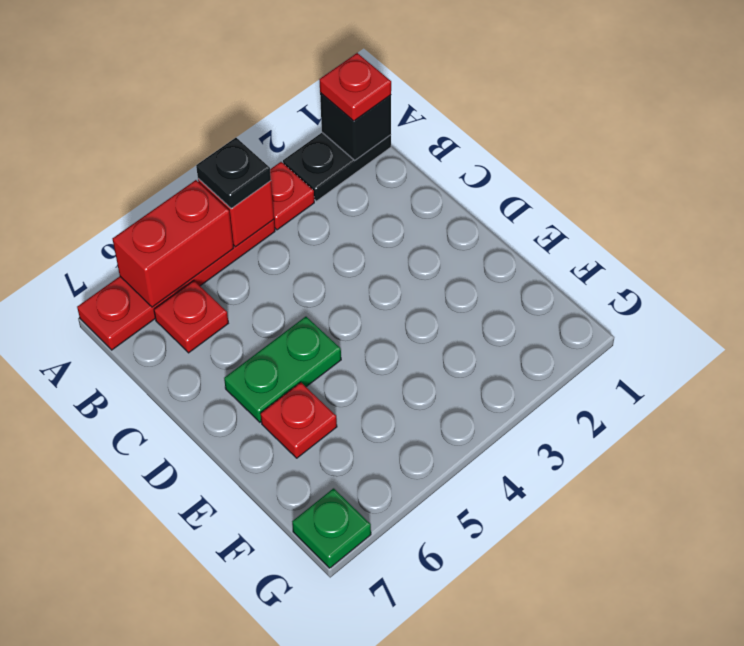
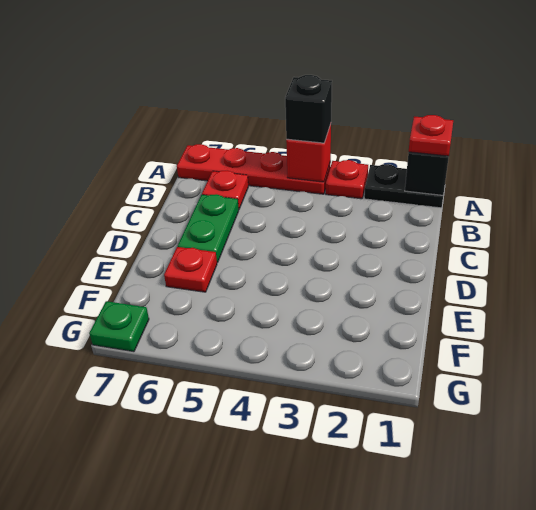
black plate A4 level 3 -> black brick A4 level 3
red brick A5:A6 level 2 -> none
green plate D5:D6 level 1 -> green plate C6:D6 level 1

